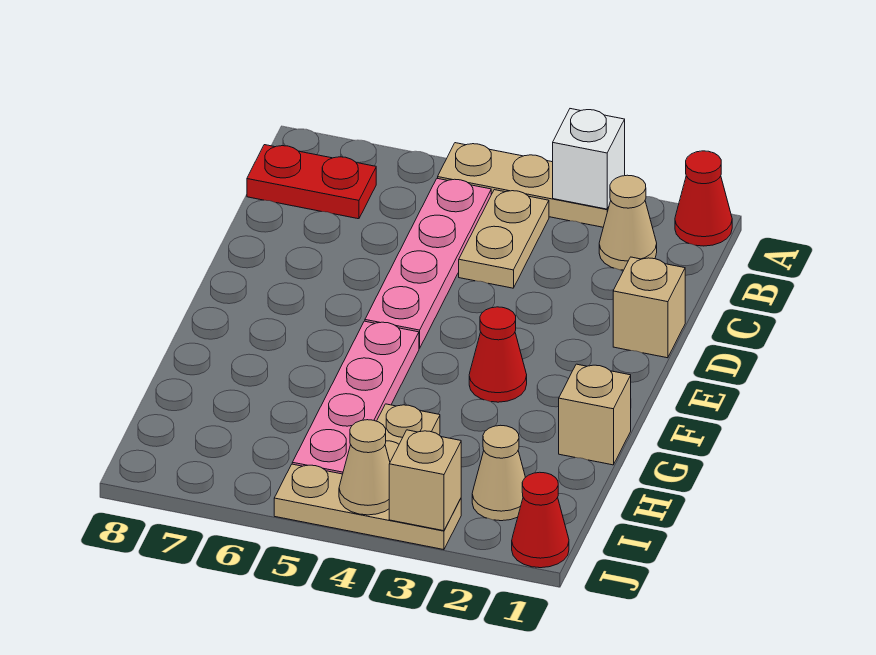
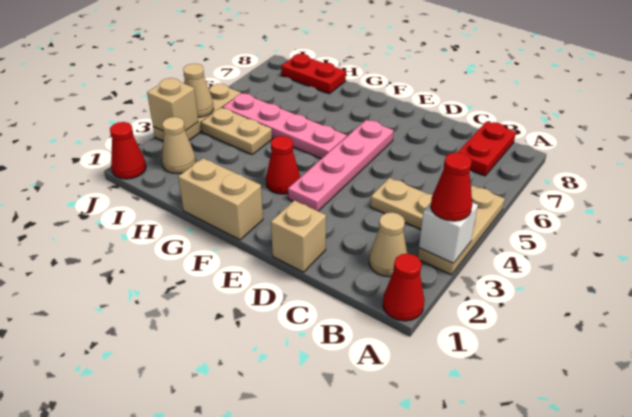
none -> red cone A3 level 3
pink plate B5:E5 level 1 -> pink plate E3:E6 level 1
tan brick G1 level 1 -> tan brick F1:G1 level 1
none -> red plate H8:I8 level 1

